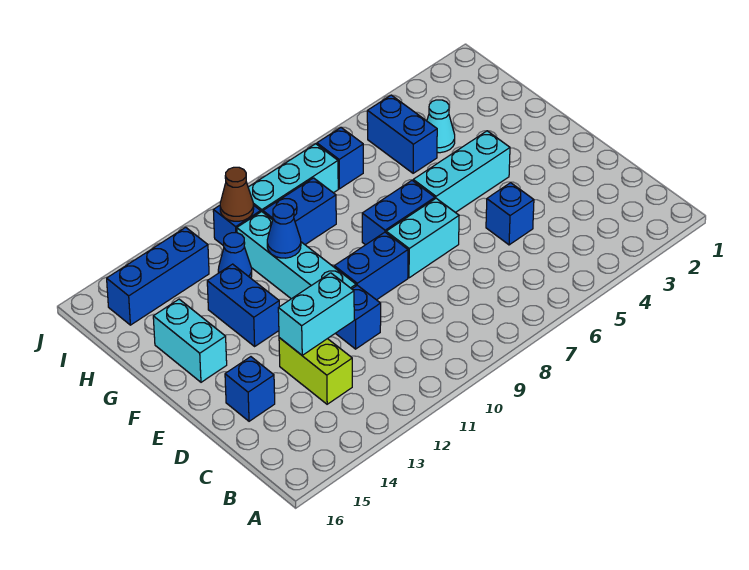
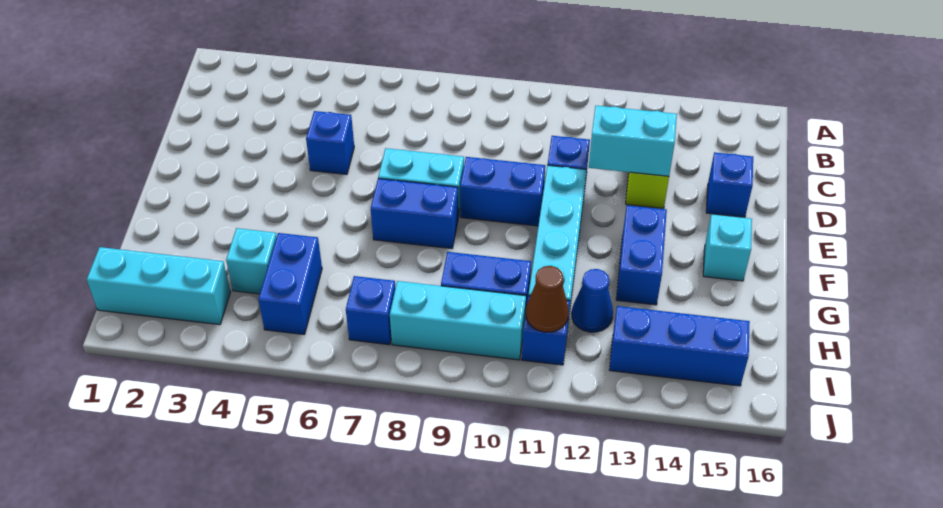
cyan brick F4:F6 level 1 -> cyan brick I1:I3 level 1
cyan brick F15:G15 level 1 -> cyan brick F15 level 1
blue cone G11 level 2 -> none
cyan cone H4 level 1 -> cyan brick H4 level 1

